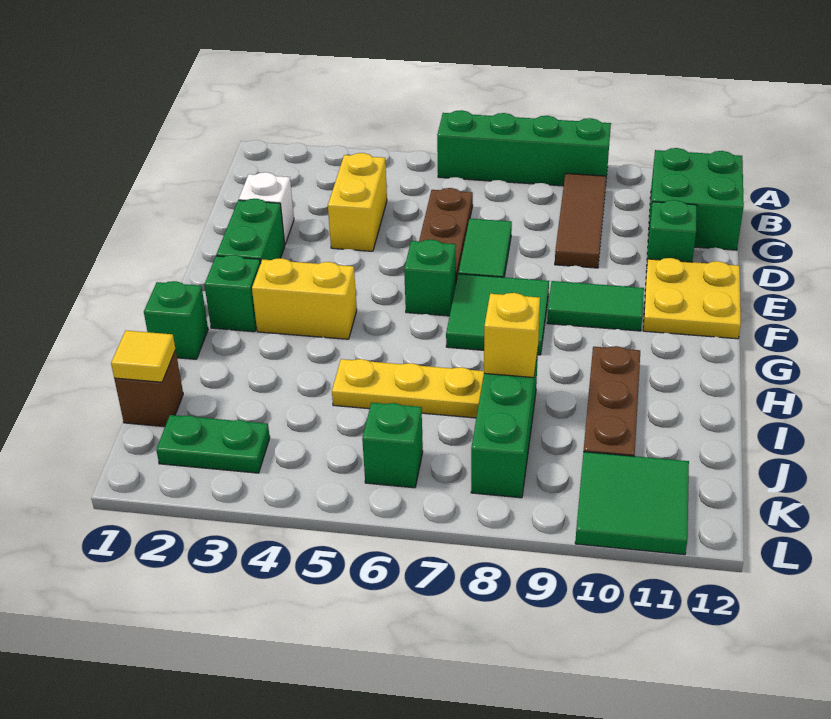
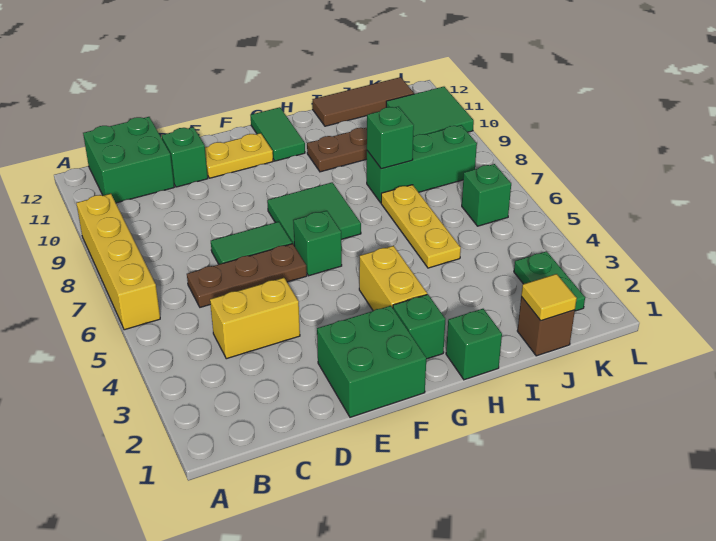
green brick A6:A9 level 1 -> yellow brick A6:A9 level 1
brown tile B9:D9 level 1 -> brown tile I12:K12 level 1
white brick D2 level 1 -> none
green brick E2:F2 level 1 -> green brick E1:F2 level 1
yellow plate E11:F12 level 1 -> yellow plate E11:F11 level 1
green tile F9:F10 level 1 -> green tile G11:G12 level 1
yellow brick I8 level 2 -> green brick I8 level 2

